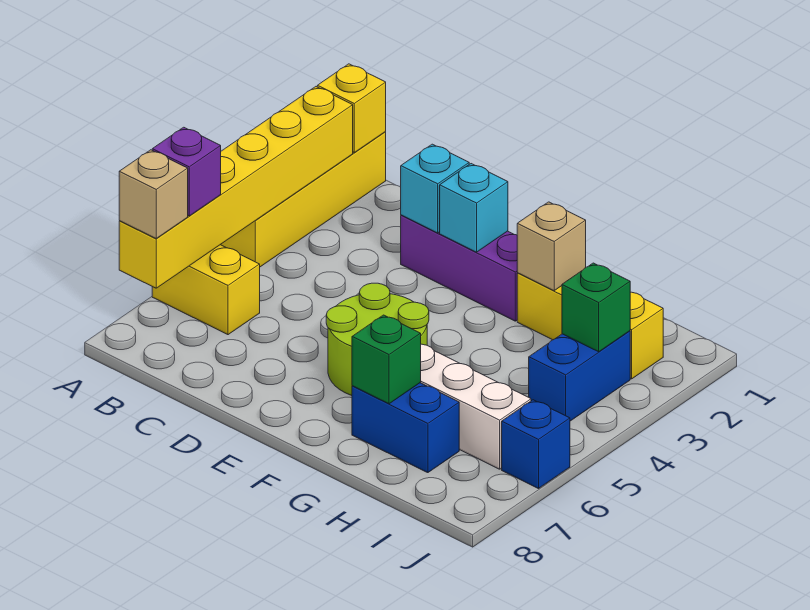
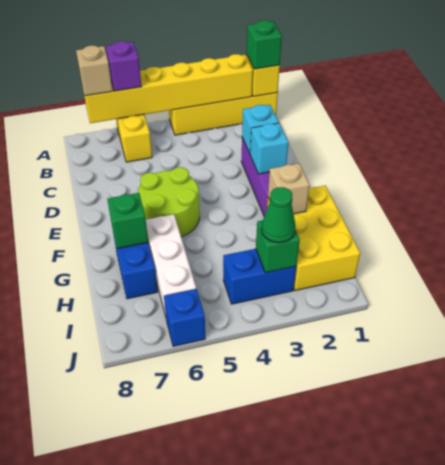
none -> green brick A1 level 3
yellow brick G2:I2 level 1 -> yellow brick G1:I2 level 1
none -> green cone I3 level 3

